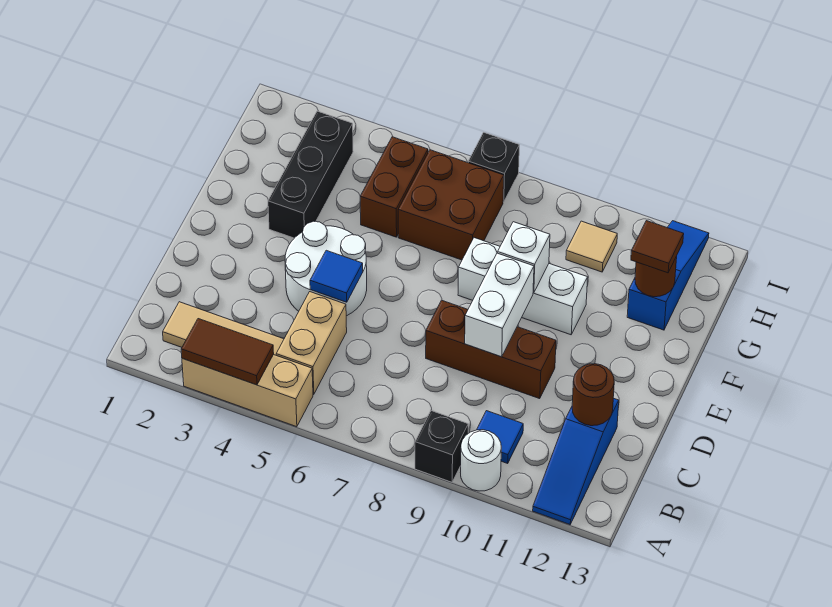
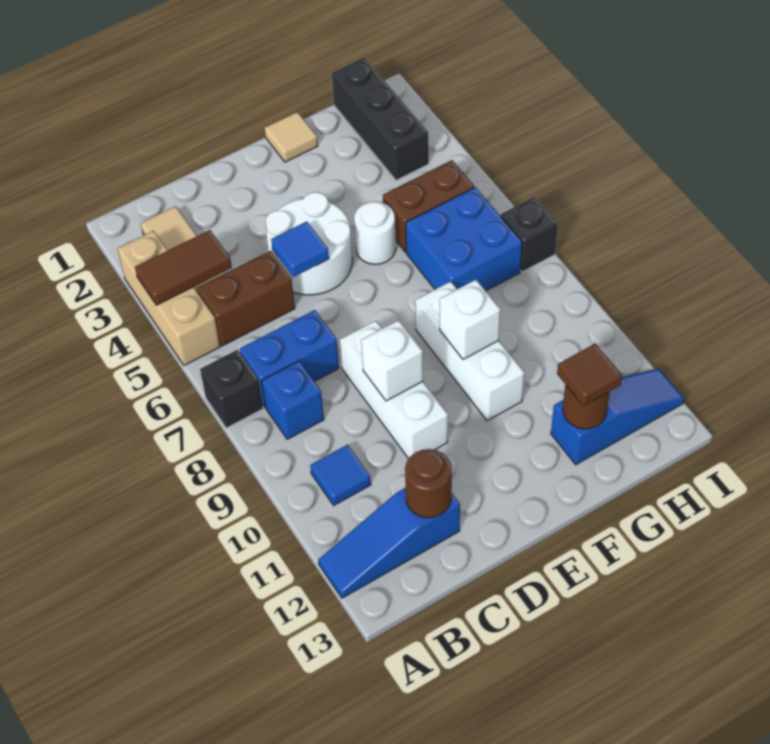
brown tile A3:A4 level 2 -> brown tile A4:B4 level 2
black brick A9 level 1 -> black brick A7 level 1
white round brick A10 level 1 -> white round brick F5 level 1
tan brick B5:C5 level 1 -> brown brick B5:C5 level 1
none -> blue brick B7:C7 level 1
none -> blue brick B8 level 1
brown brick D8:D10 level 1 -> white brick D8:D10 level 1
white brick D9:E9 level 2 -> white brick D9 level 2
black brick F3:H3 level 1 -> black brick H1:H3 level 1
brown brick G6:H7 level 1 -> blue brick G6:H7 level 1
tan tile H10 level 1 -> tan tile F1 level 1

